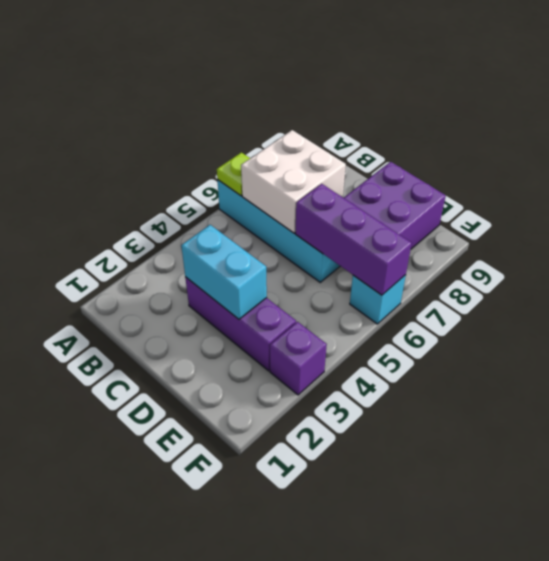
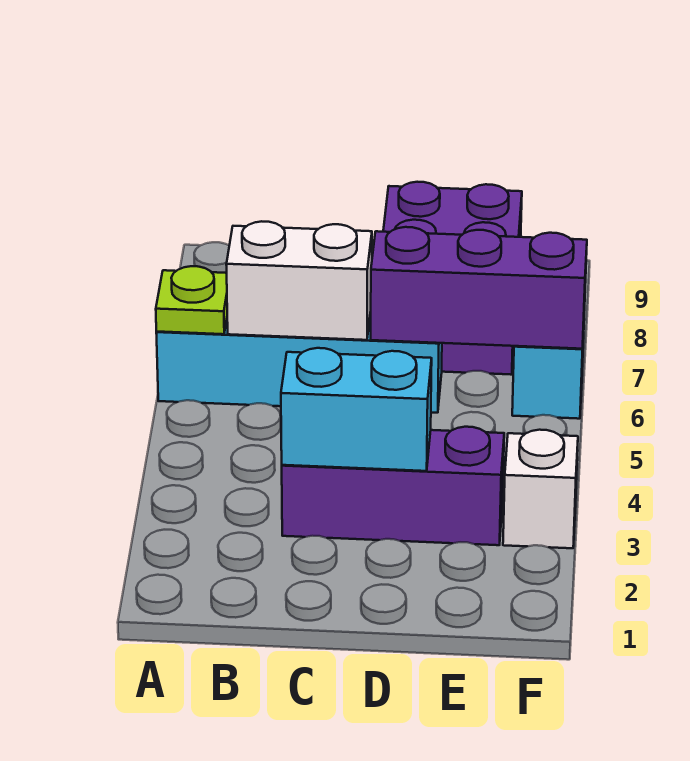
white brick B6:C7 level 2 -> white brick B6:C6 level 2
purple brick F3 level 1 -> white brick F3 level 1

